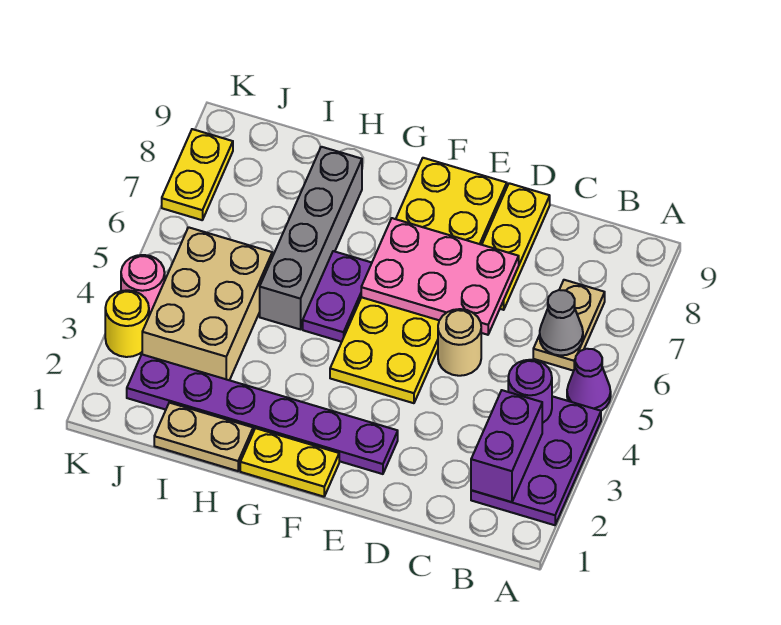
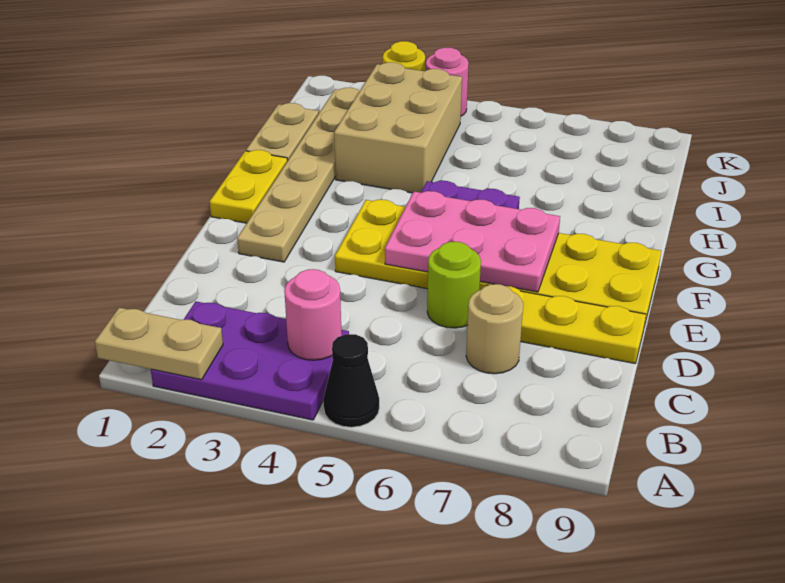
purple cone A5 level 1 -> black cone A5 level 1
purple brick B2:B3 level 2 -> none
purple round brick B4 level 2 -> pink round brick B4 level 2
tan plate B6:B7 level 1 -> tan plate A1:A2 level 2
grey cone B6 level 2 -> none
tan round brick D5 level 1 -> tan round brick C7 level 1
none -> lime round brick D6 level 1
pink plate D6:F7 level 2 -> pink plate E5:F7 level 2
purple plate E2:J2 level 1 -> tan plate E2:J2 level 1
grey brick H5:H8 level 1 -> none
tan brick I3:J5 level 1 -> tan brick H3:J4 level 1
yellow plate K7:K8 level 1 -> none

